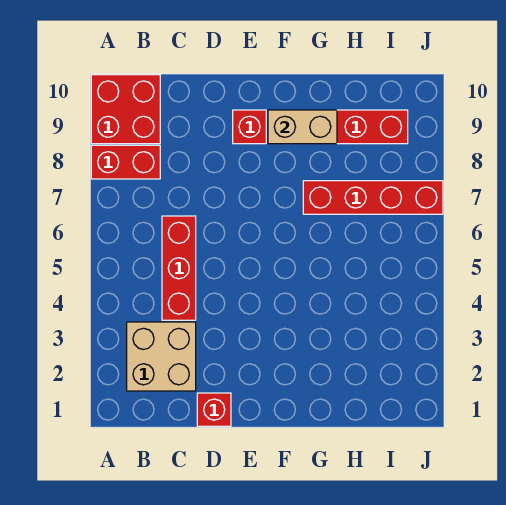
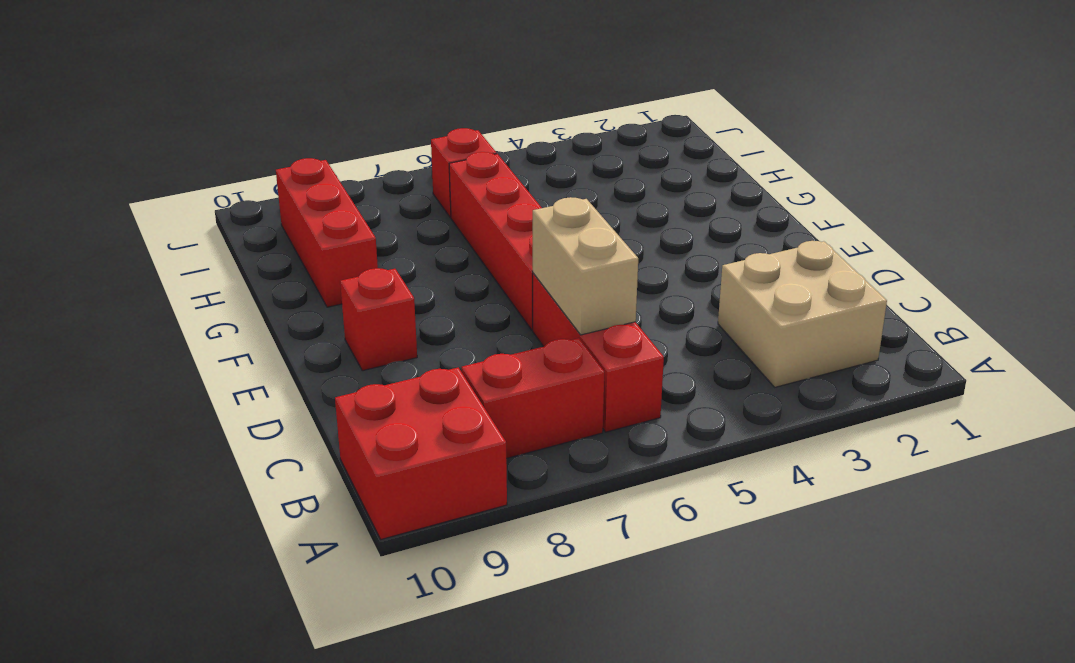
red brick A8:B8 level 1 -> red brick B7:B8 level 1
red brick C4:C6 level 1 -> red brick B6:D6 level 1
red brick D1 level 1 -> red brick I6 level 1
tan brick F9:G9 level 2 -> tan brick C6:D6 level 2
red brick G7:J7 level 1 -> red brick E6:H6 level 1

